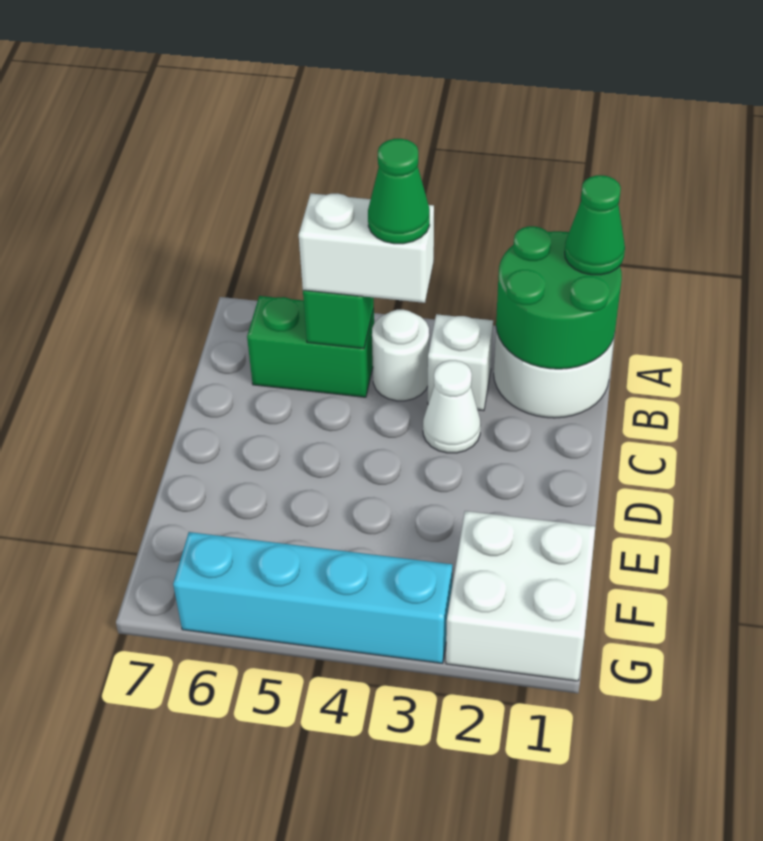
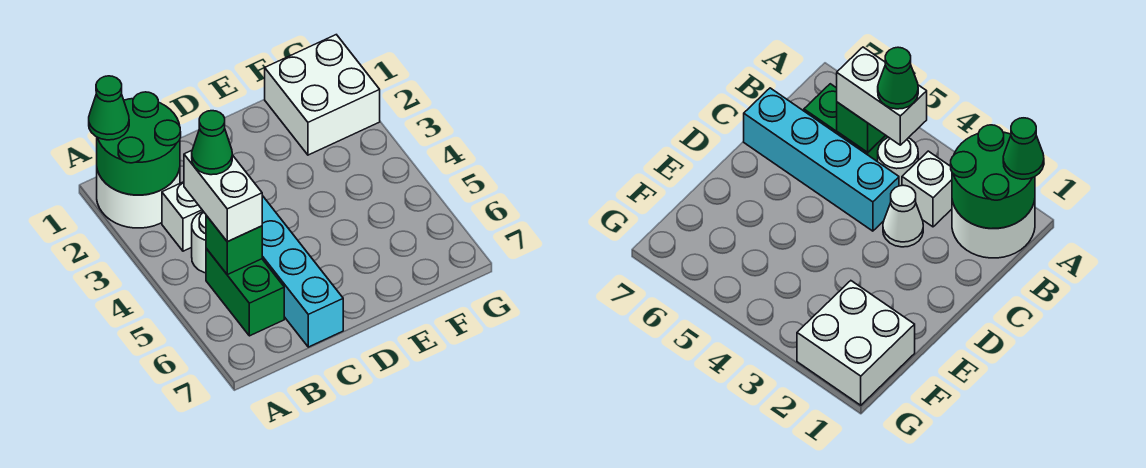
cyan brick G3:G6 level 1 -> cyan brick C4:C7 level 1

